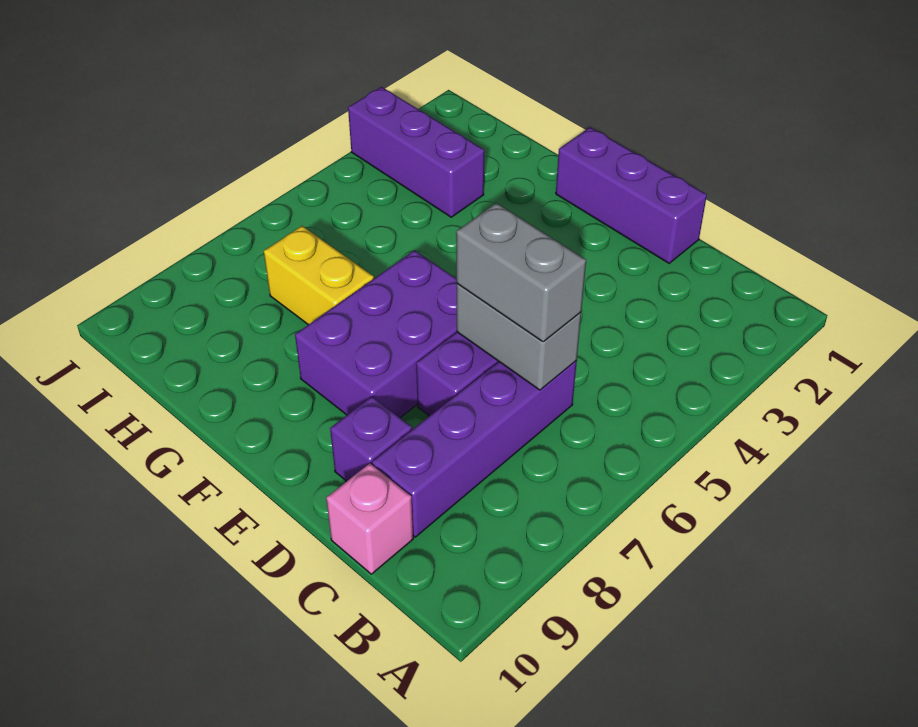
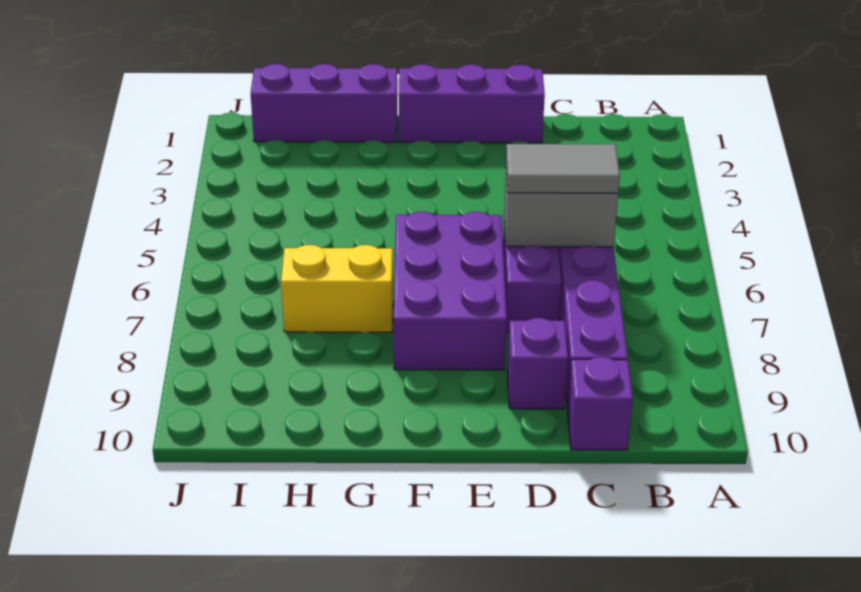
grey brick C6:D6 level 3 -> grey tile C6:D6 level 3
pink brick C10 level 1 -> purple brick C10 level 1
purple brick H3:J3 level 1 -> purple brick G1:I1 level 1

